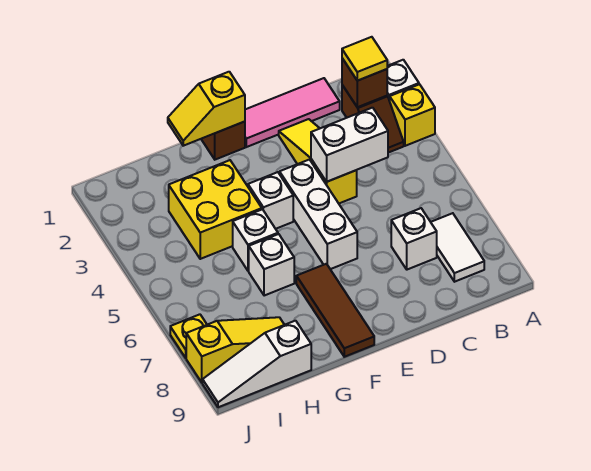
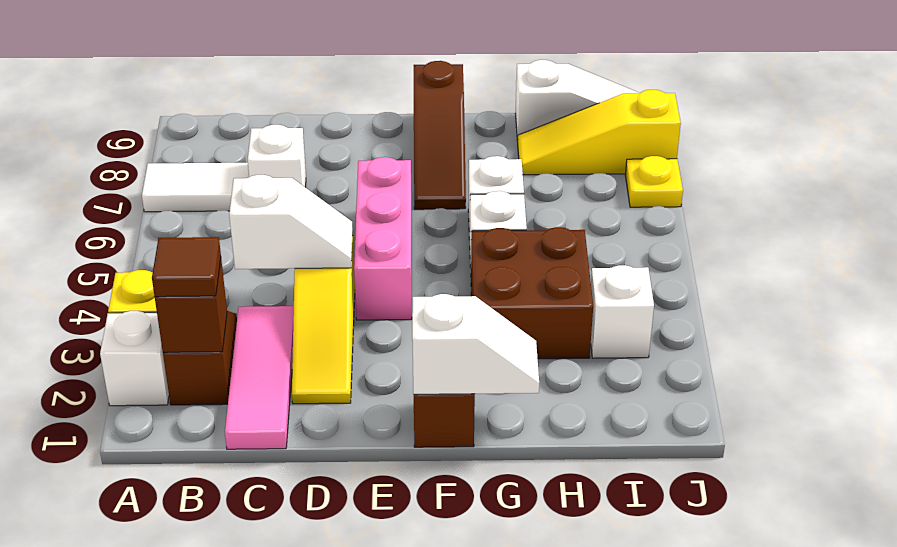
yellow tile B2 level 3 -> brown tile B2 level 3
white tile B7:B8 level 1 -> white tile A7:B7 level 1
pink tile C1:E1 level 1 -> pink tile C1:C3 level 1
white brick C4:D4 level 2 -> white slope C4:D4 level 2 top C
white brick E4:E6 level 1 -> pink brick E4:E6 level 1
yellow slope F1:G1 level 2 top F -> white slope F1:G1 level 2 top F
white brick F4 level 1 -> white brick I3 level 1
brown tile F7:F9 level 1 -> brown slope F7:F9 level 1 top 9
yellow brick G3:H4 level 1 -> brown brick G3:H4 level 1

